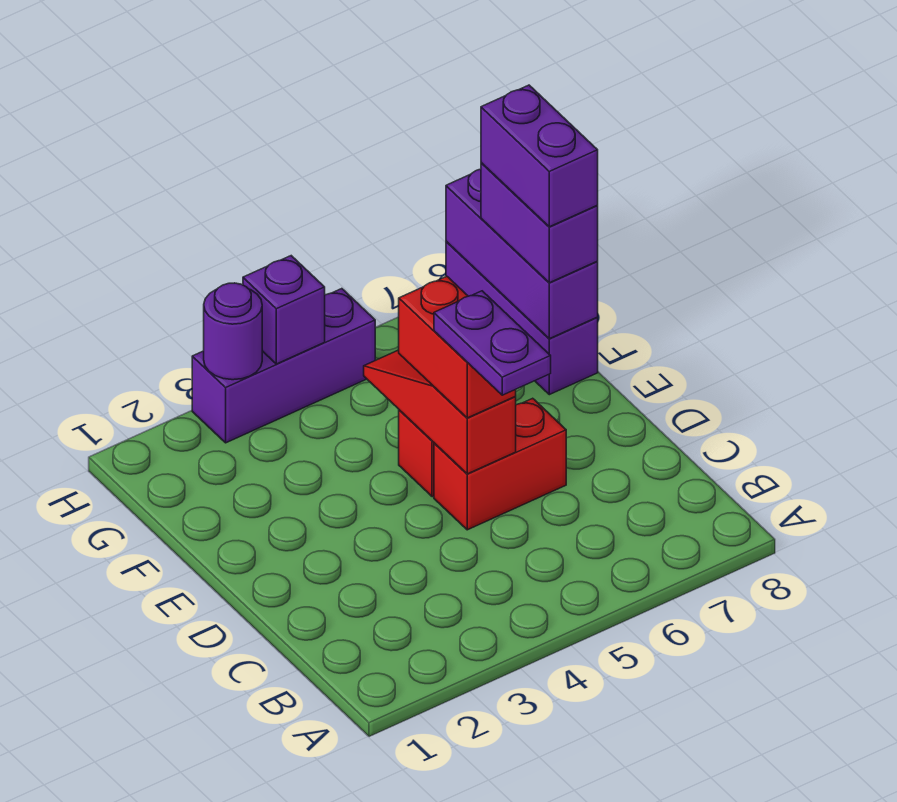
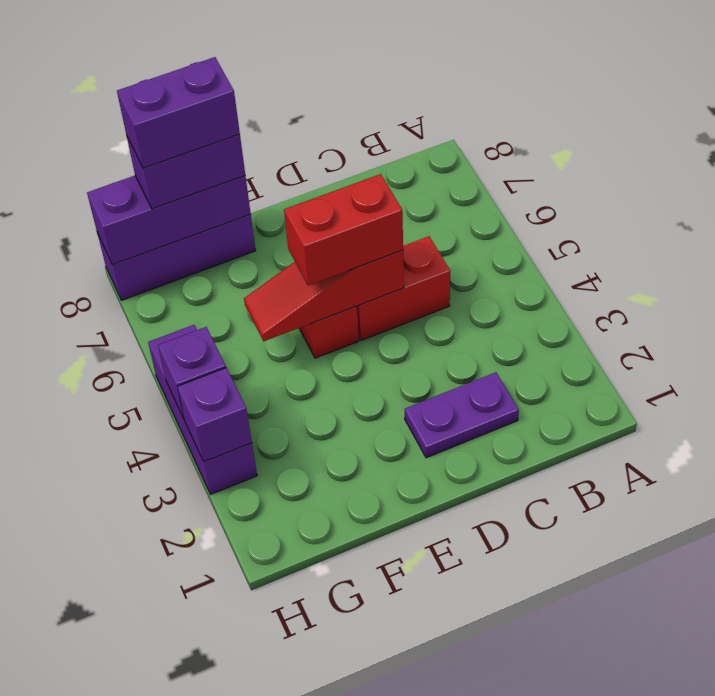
purple plate C5:D5 level 4 -> purple plate C2:D2 level 1
red brick D5:D6 level 1 -> red brick C5:D5 level 1
purple round brick H3 level 2 -> purple brick H3 level 2

